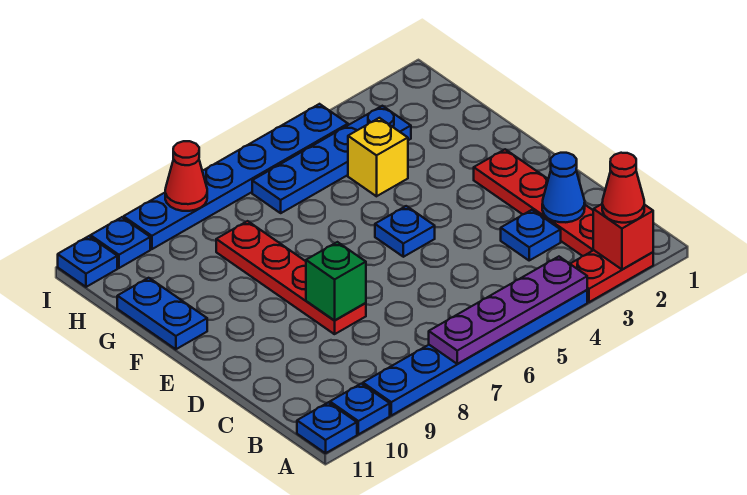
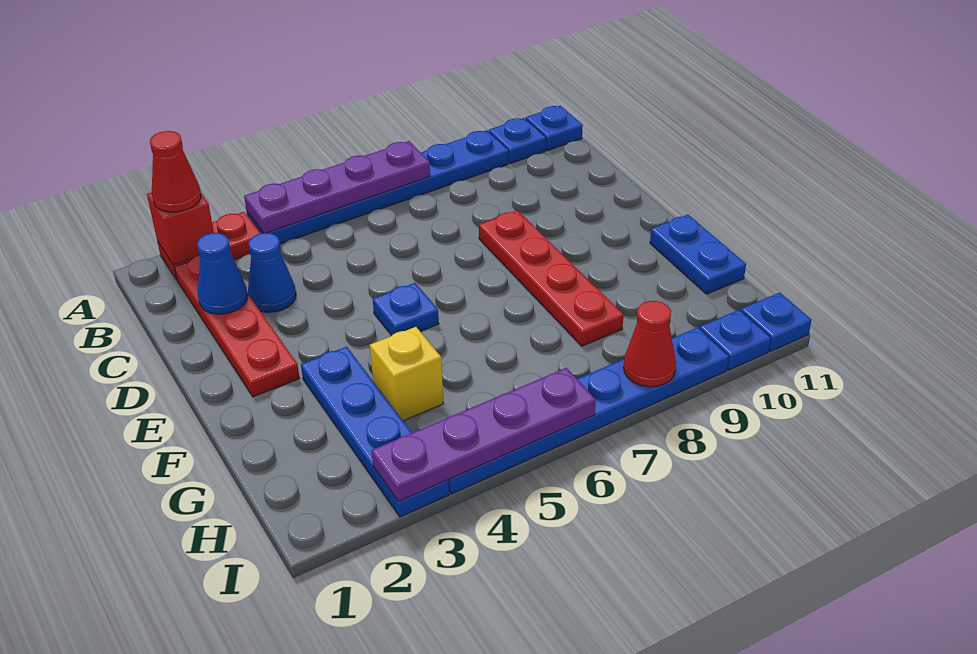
blue plate C3 level 1 -> blue cone C3 level 1
green brick D8 level 2 -> none
blue plate H3:H6 level 1 -> blue plate F3:I3 level 1
none -> purple plate I3:I6 level 2

